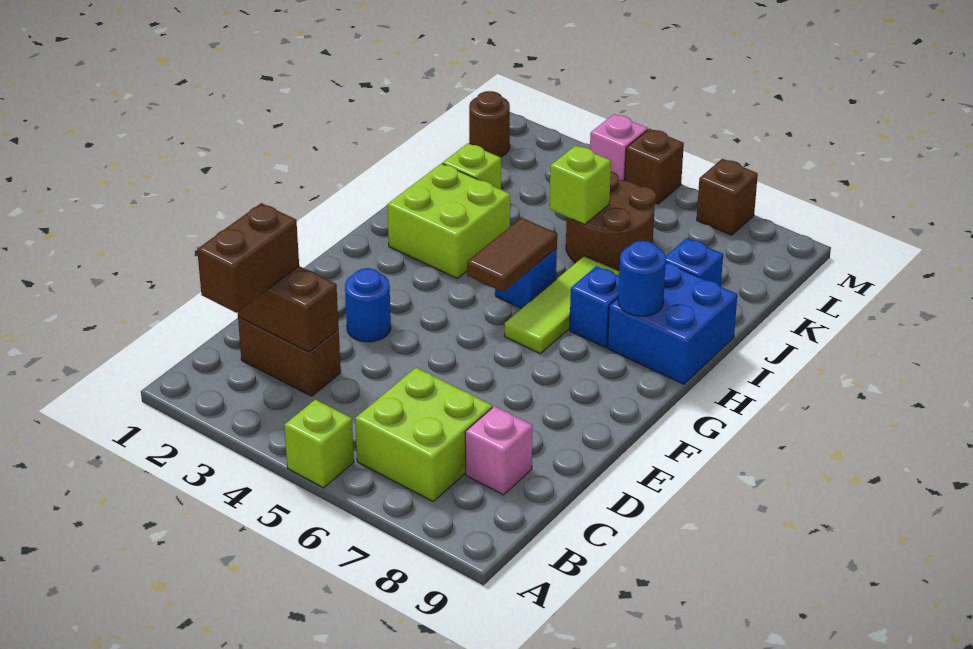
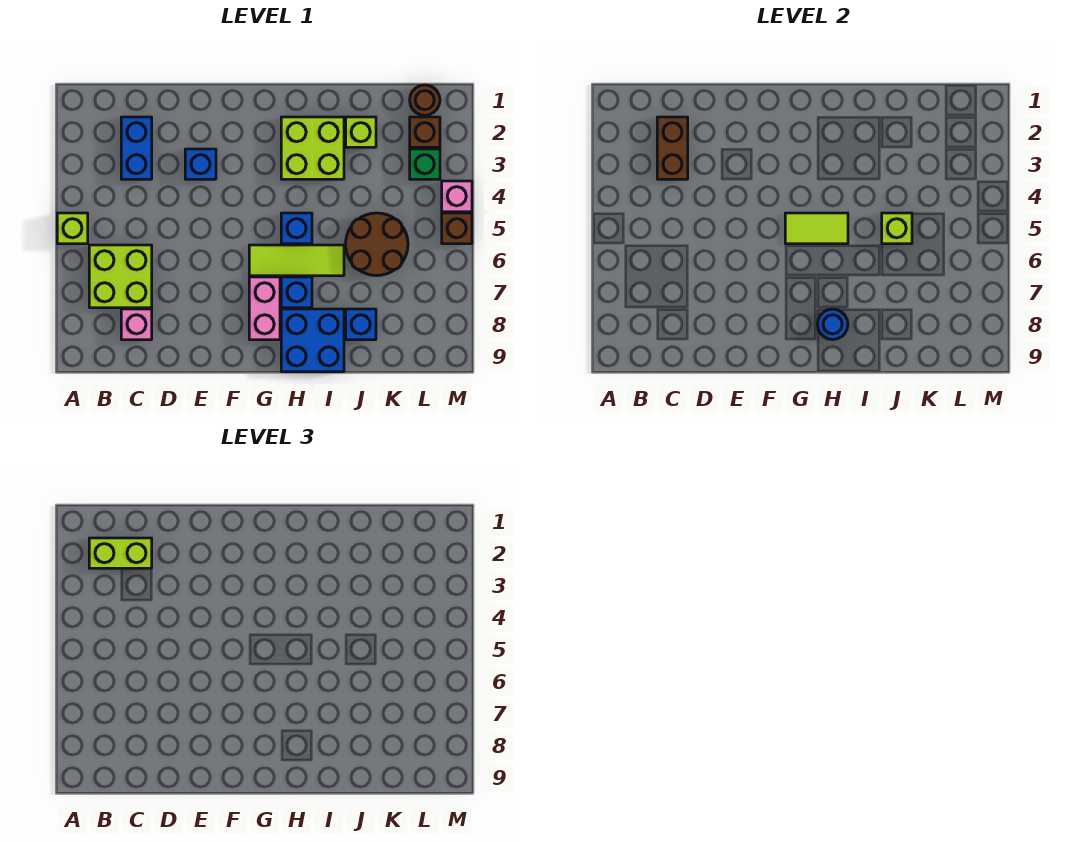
brown brick B2:C2 level 3 -> lime brick B2:C2 level 3
brown brick C2:C3 level 1 -> blue brick C2:C3 level 1
blue round brick E3 level 1 -> blue brick E3 level 1
brown tile G5:H5 level 2 -> lime tile G5:H5 level 2
none -> pink brick G7:G8 level 1
none -> green brick L3 level 1
brown brick M7 level 1 -> brown brick L2 level 1

